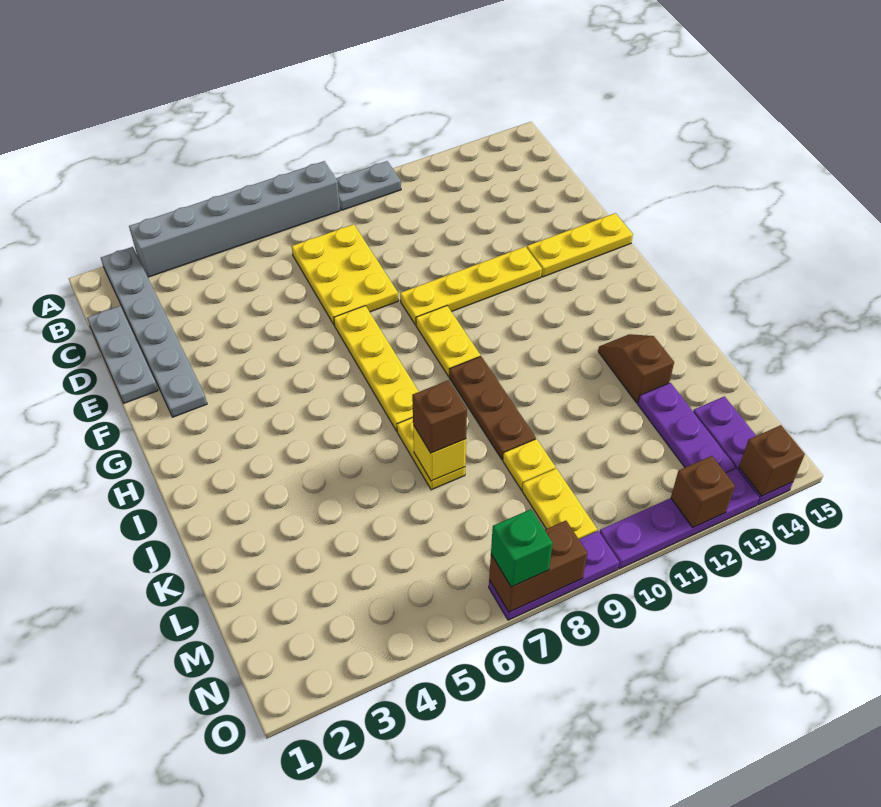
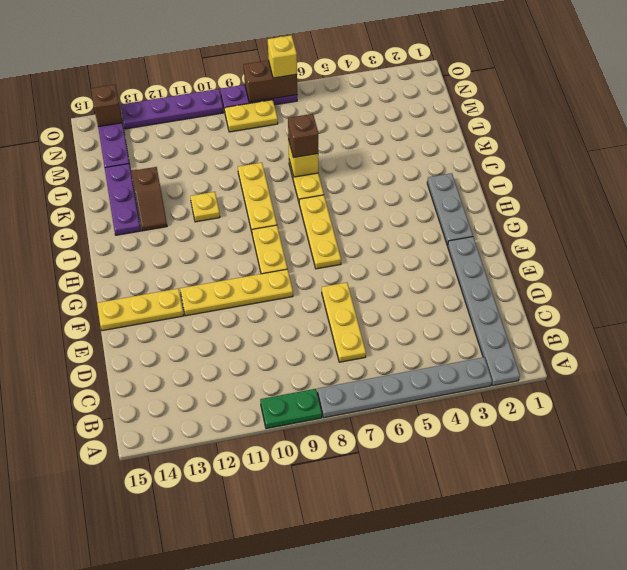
grey brick A3:A8 level 1 -> grey plate A3:A8 level 1
grey plate A9:A10 level 1 -> green plate A9:A10 level 1
grey plate C1:E1 level 1 -> grey plate G2:I2 level 1
yellow plate C7:E8 level 1 -> yellow plate C7:E7 level 1
yellow plate F7:I7 level 1 -> yellow plate G7:I7 level 1
brown plate I9:K9 level 1 -> yellow plate I9:K9 level 1
yellow plate L9 level 1 -> yellow plate J11 level 1
purple plate L13:N13 level 1 -> purple plate J14:L14 level 1
yellow plate M9:N9 level 1 -> yellow plate N8:N9 level 1
green brick O7 level 3 -> yellow brick O7 level 3
brown brick O12 level 2 -> none

